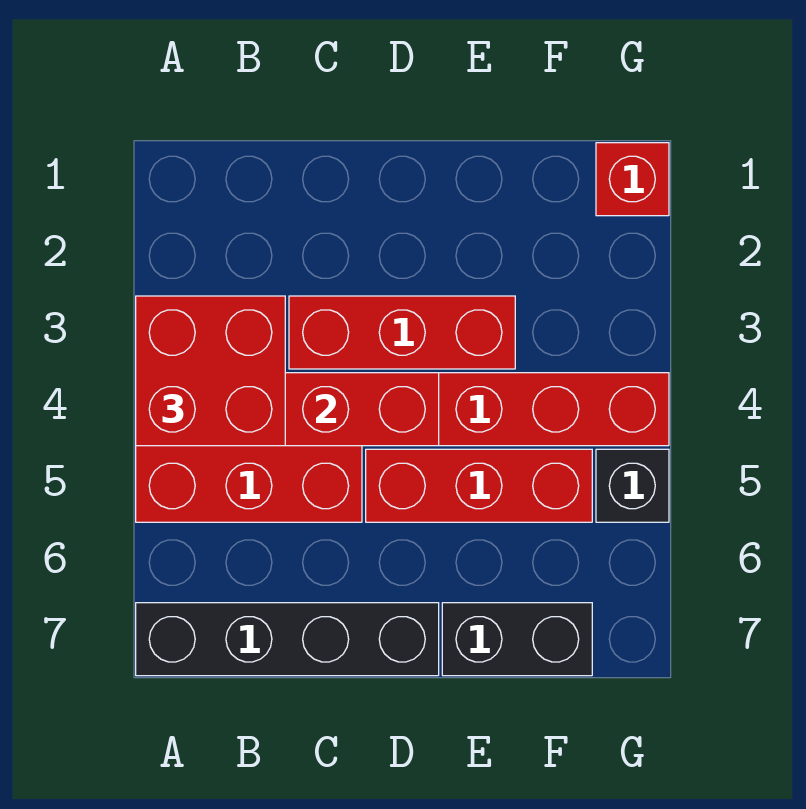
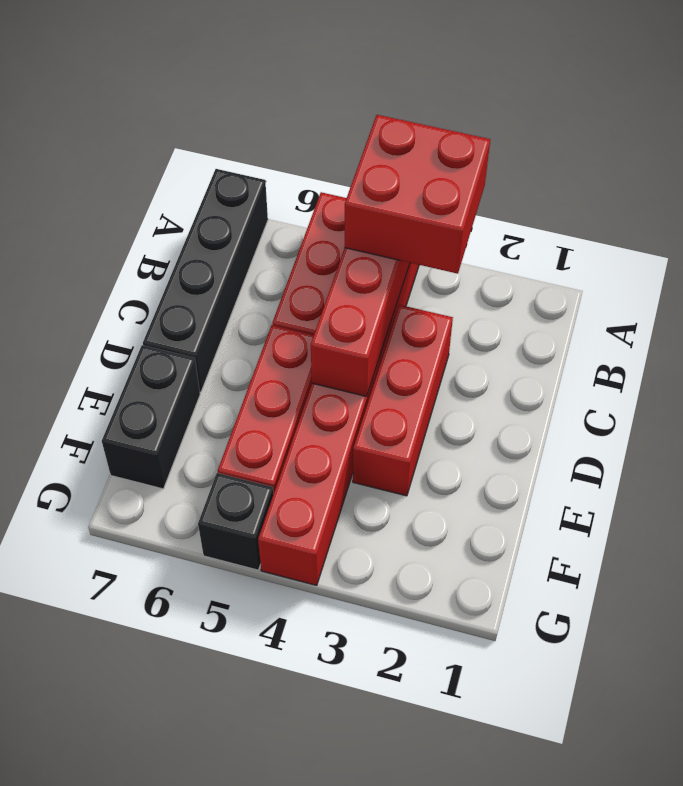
red brick G1 level 1 -> none

